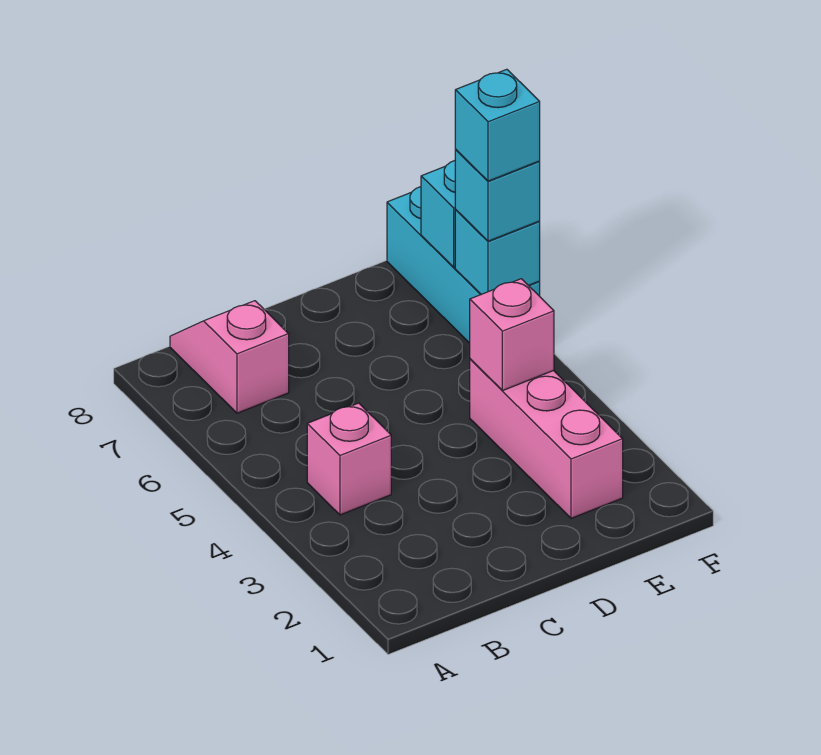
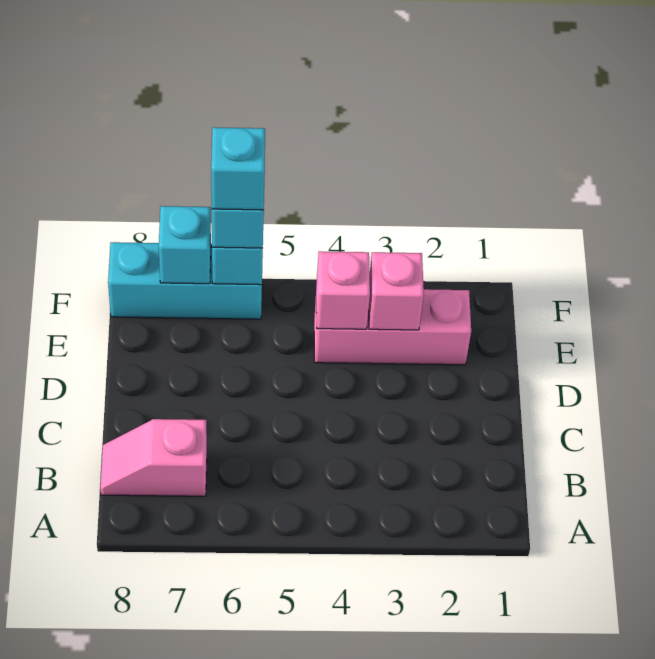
pink brick B4 level 1 -> pink brick E3 level 2

